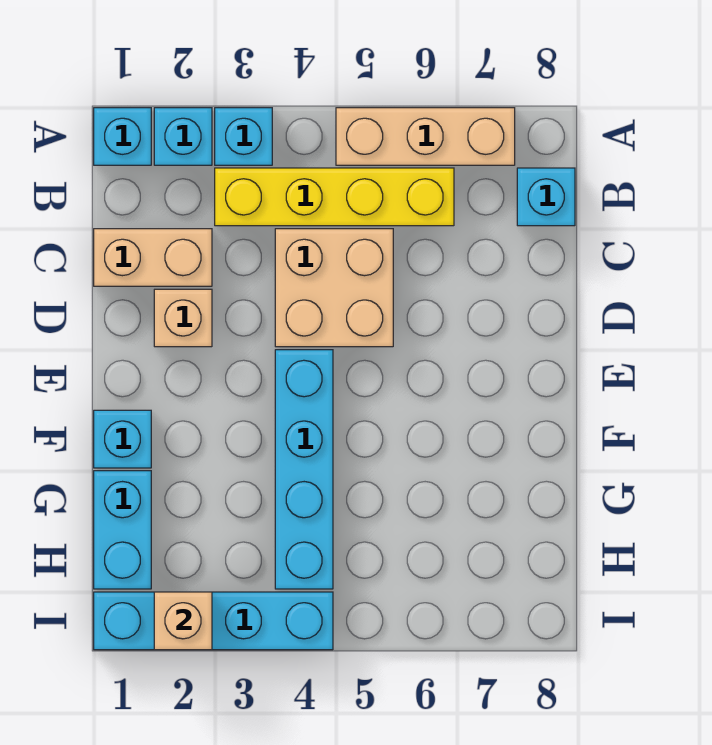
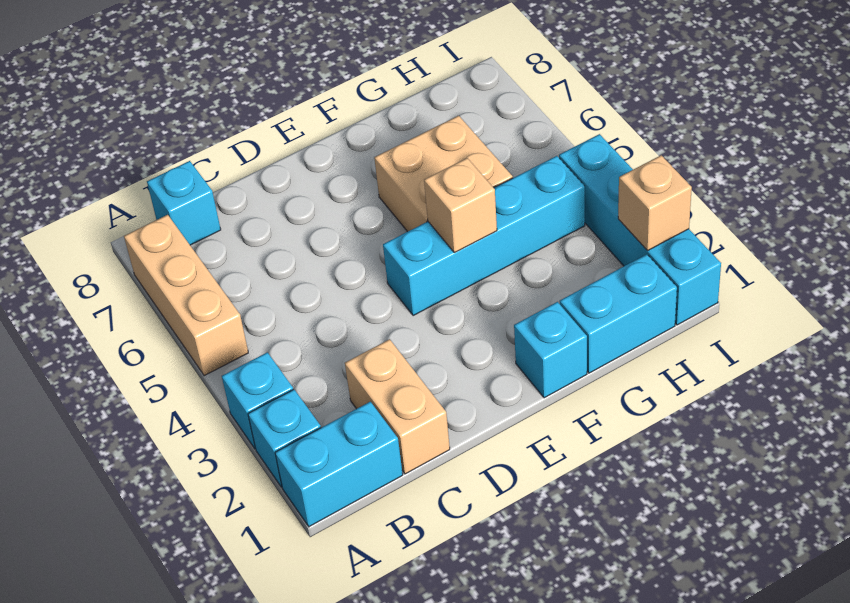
cyan brick A1 level 1 -> cyan brick A1:B1 level 1
yellow brick B3:B6 level 1 -> none
tan brick C4:D5 level 1 -> tan brick F5:G6 level 1
tan brick D2 level 1 -> tan brick F4 level 2

